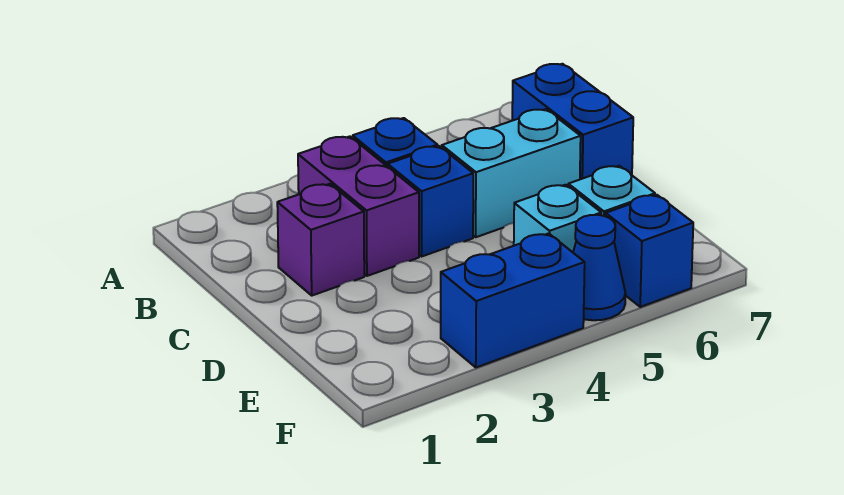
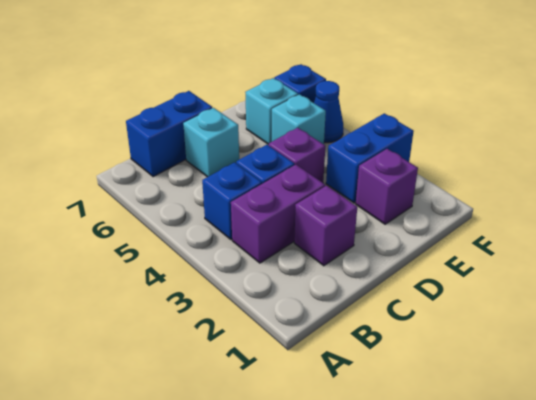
cyan brick C5:C6 level 1 -> cyan brick C6 level 1
none -> purple brick D4 level 1
none -> purple brick E2 level 1
blue brick F3:F4 level 1 -> blue brick E3:F3 level 1

